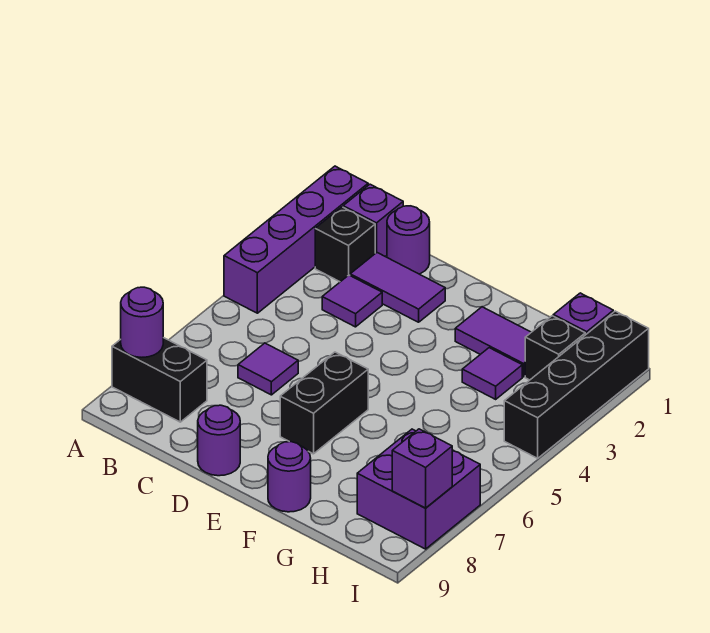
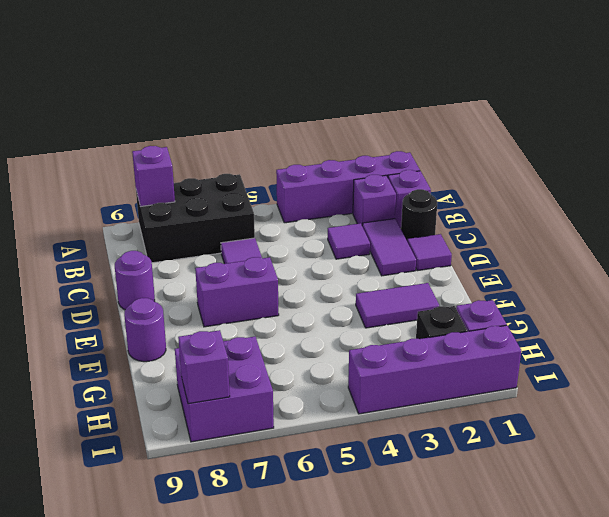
black brick A8:B8 level 1 -> black brick A6:B8 level 1
purple round brick A8 level 2 -> purple brick A8 level 2
black brick B2 level 1 -> purple brick B2 level 1
purple round brick C1 level 1 -> black round brick C1 level 1
black brick E6:E7 level 1 -> purple brick E6:E7 level 1
purple tile F2:G2 level 1 -> purple tile F2:F3 level 1
purple tile G3 level 1 -> purple tile D1 level 1
black brick I1:I4 level 1 -> purple brick I1:I4 level 1

